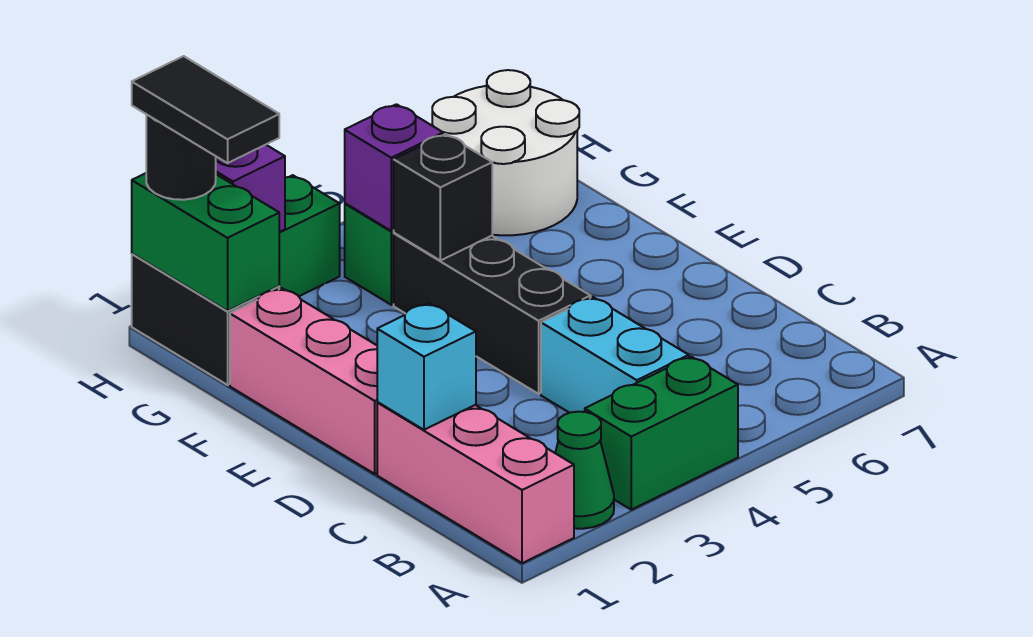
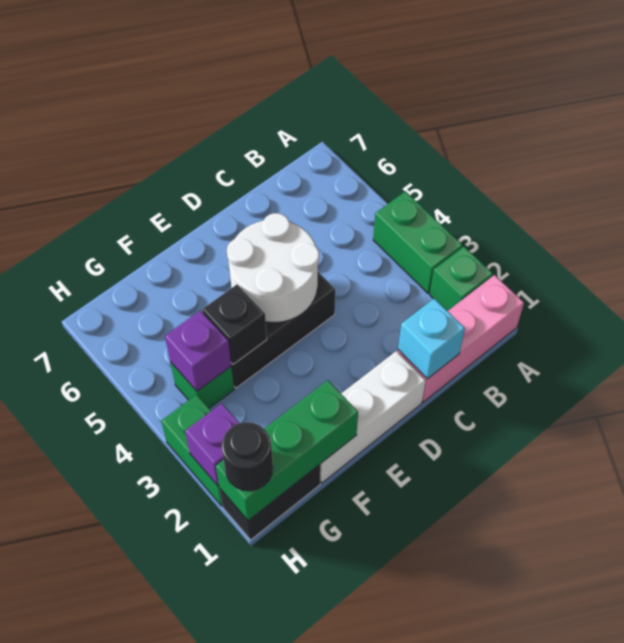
green cone A2 level 1 -> green brick A2 level 1
cyan brick B4:C4 level 1 -> none
pink brick D1:F1 level 1 -> white brick D1:F1 level 1
green brick G1:H1 level 2 -> green brick F1:H1 level 2
black tile G1:H1 level 4 -> none
white round brick G6:H7 level 1 -> white round brick D4:E5 level 2

